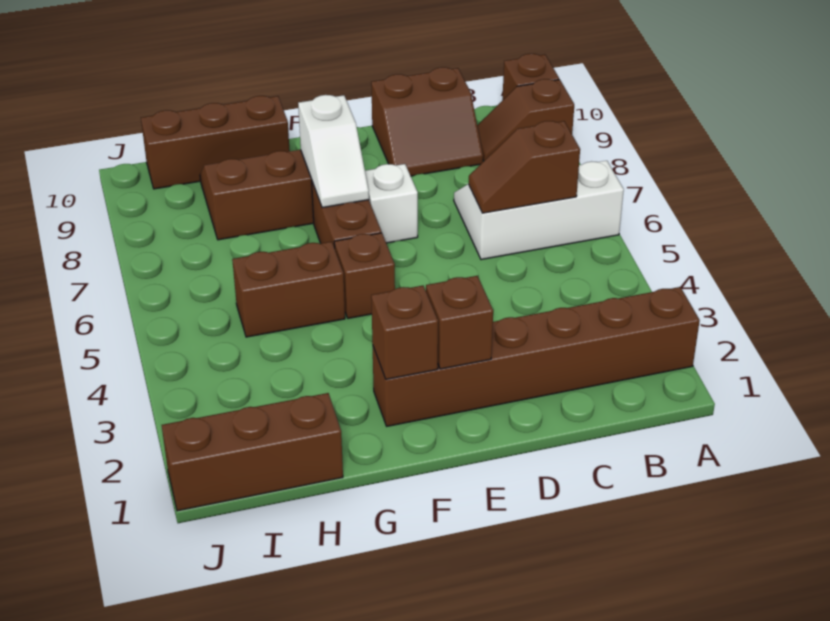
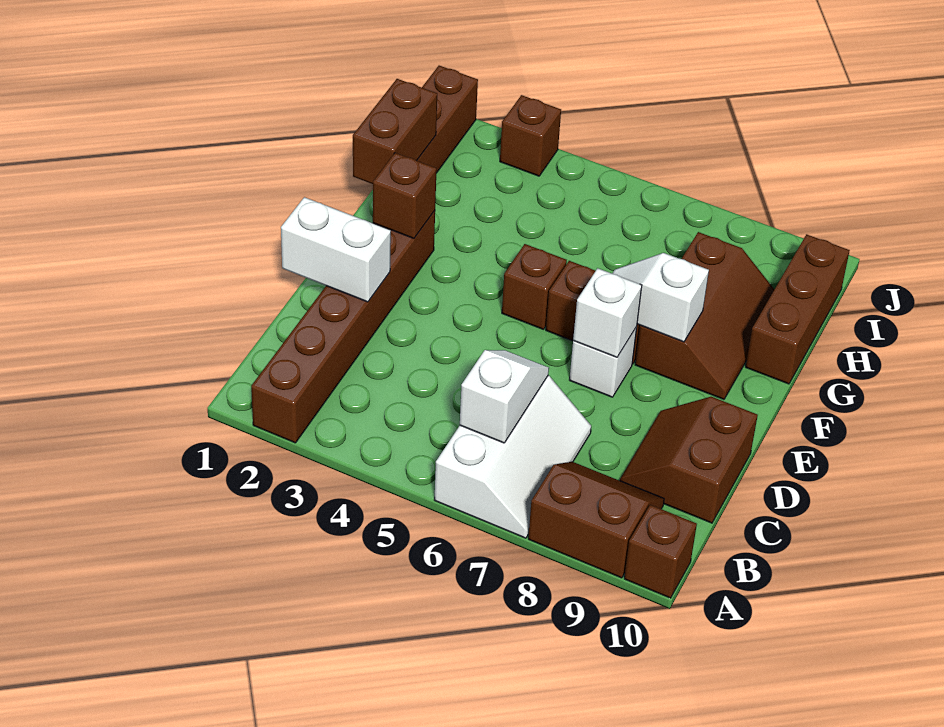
brown slope A9:B9 level 1 top A -> brown slope A8:B9 level 1 top A
brown slope B6:C6 level 2 top B -> white slope B6:C6 level 2 top B
none -> white brick D1:D2 level 2
brown brick E2 level 2 -> brown brick J3 level 1
none -> white brick E7 level 2
brown brick G5:H5 level 1 -> brown brick G1:H1 level 2

